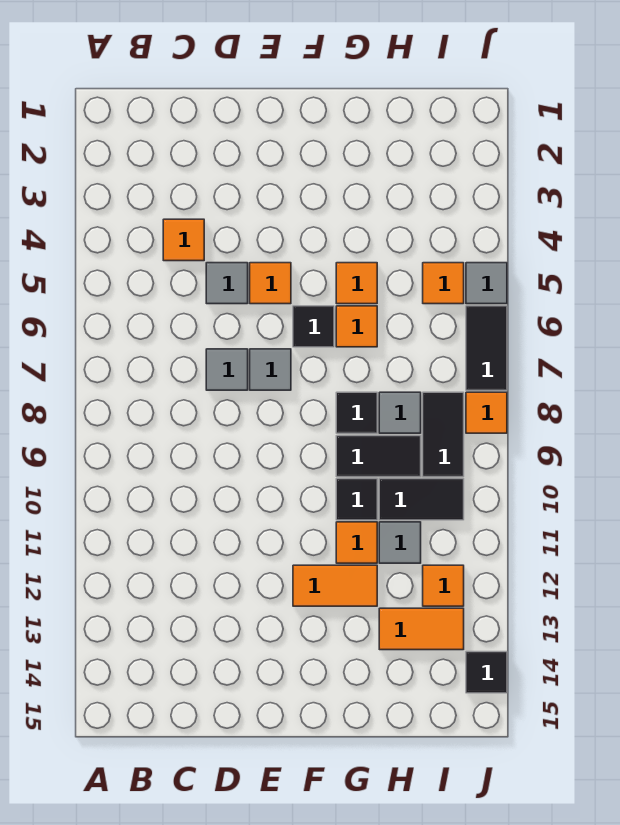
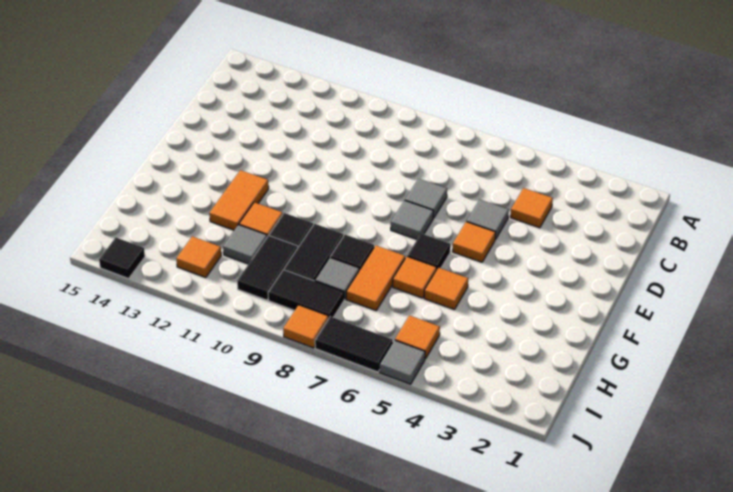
orange tile H13:I13 level 1 -> orange tile G7:H7 level 1

